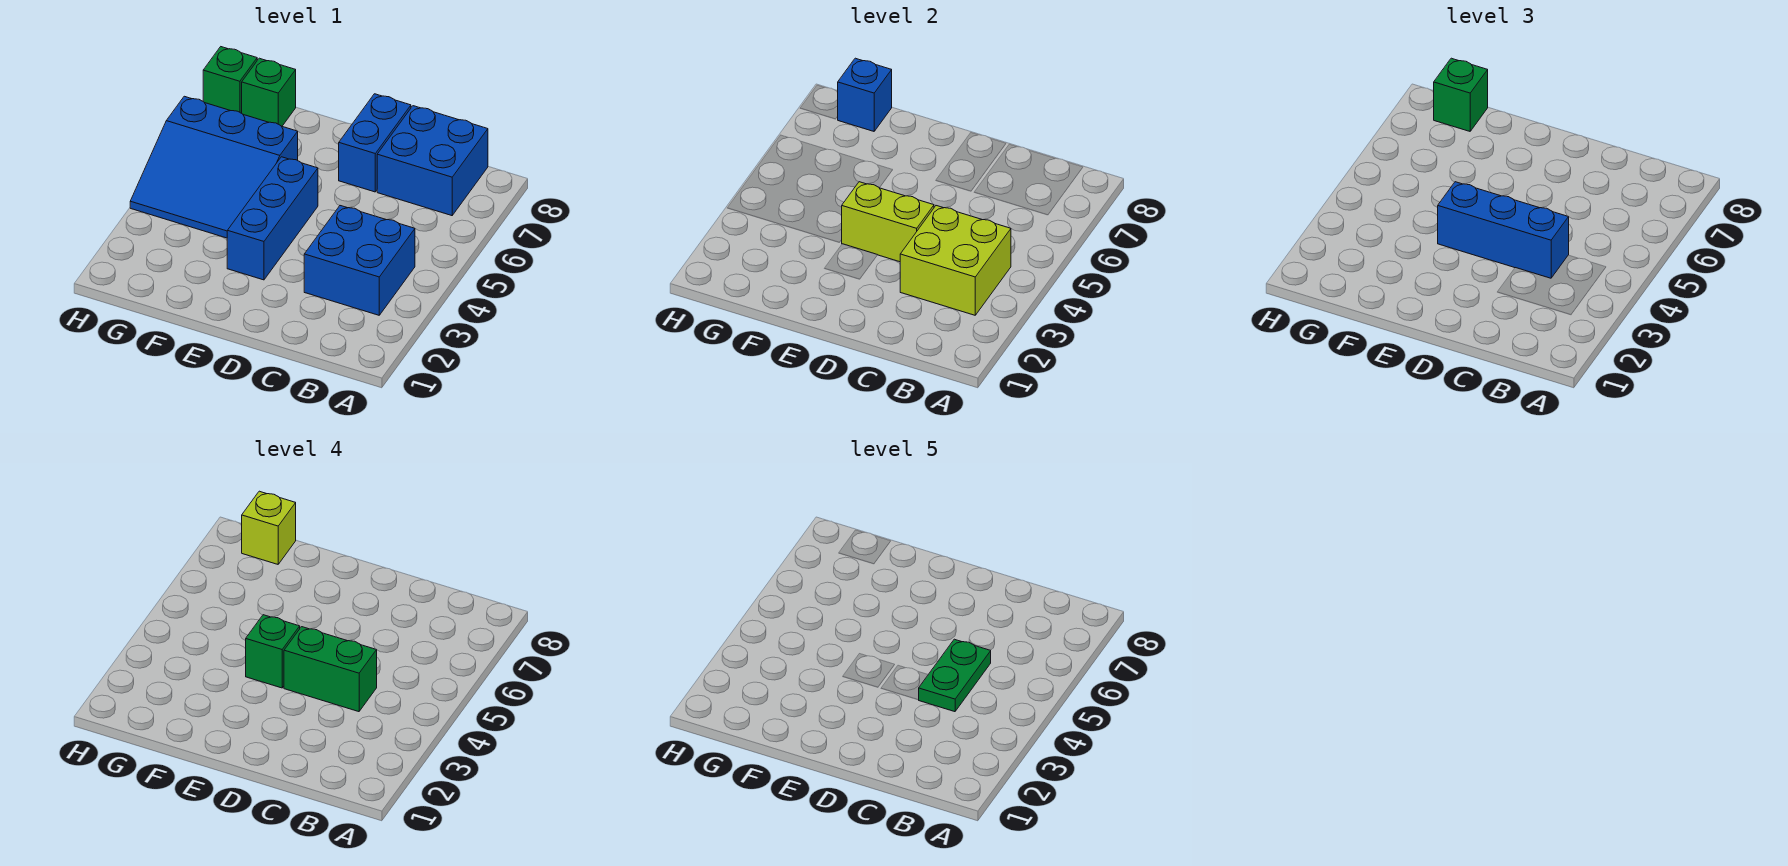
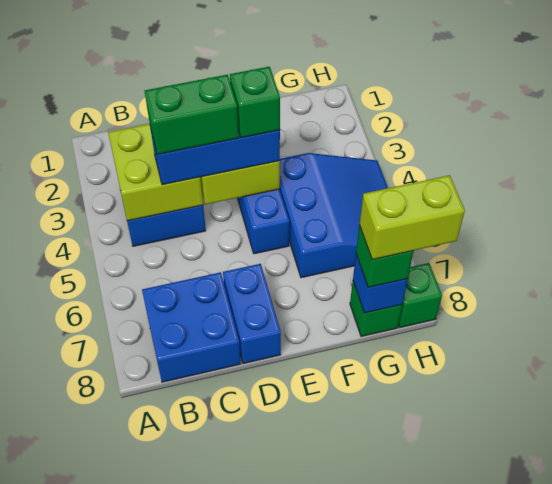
green plate C4:C5 level 5 -> none
blue slope F4:H6 level 1 top 6 -> blue slope F4:H6 level 1 top F
lime brick G8 level 4 -> lime brick G8:H8 level 4

